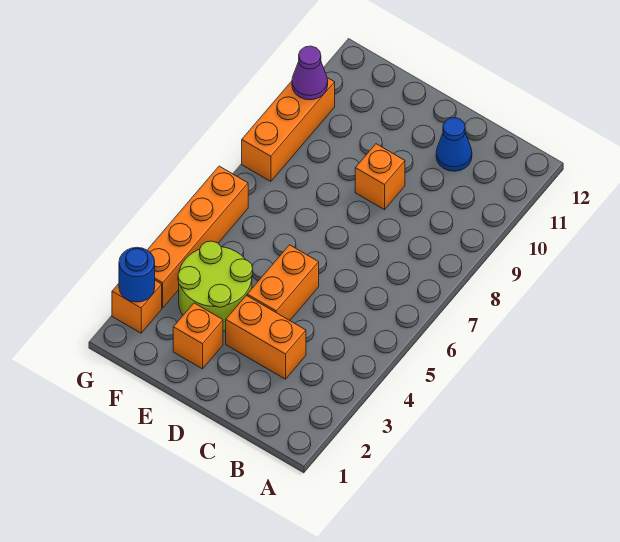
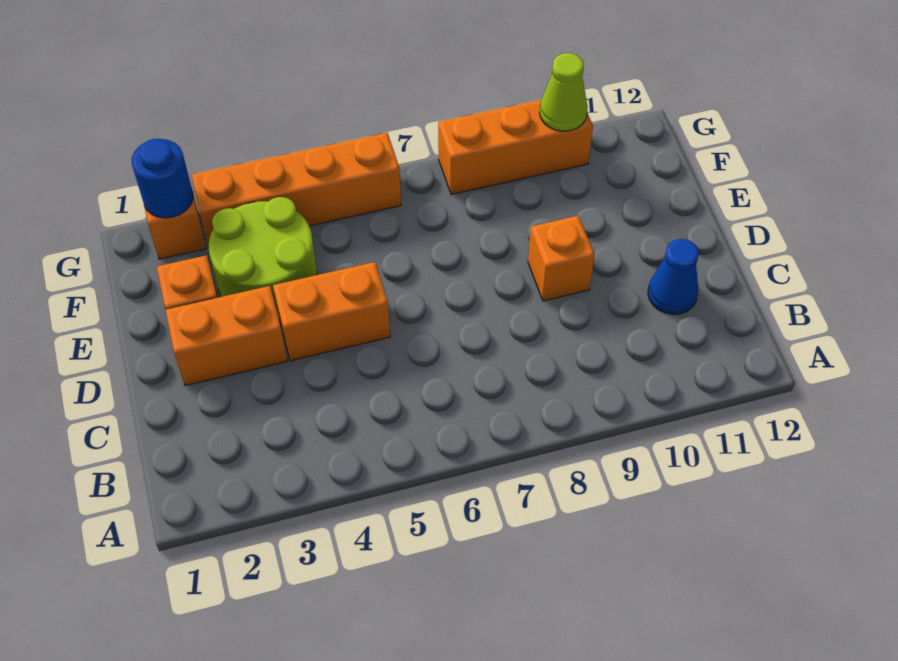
orange brick C3:D3 level 1 -> orange brick D2:D3 level 1
purple cone G10 level 2 -> lime cone G10 level 2

